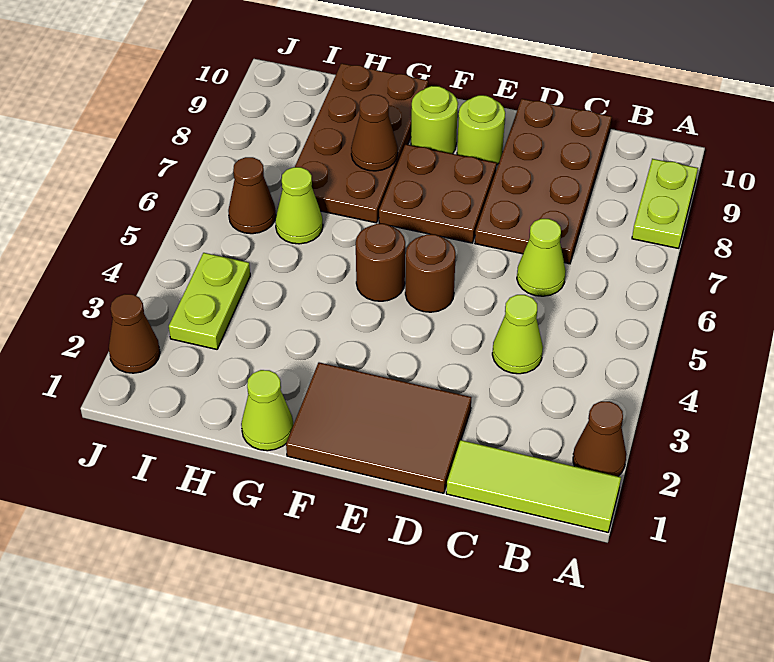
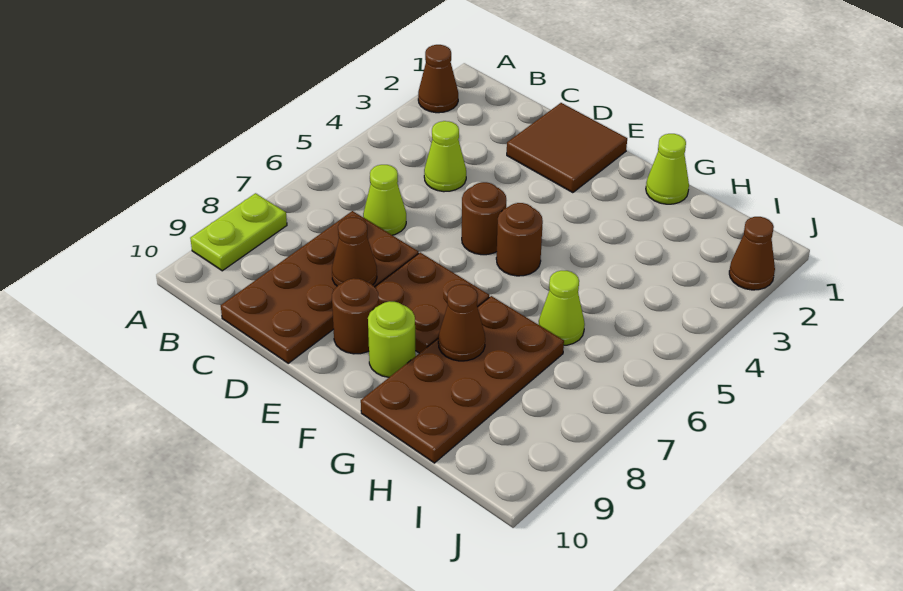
lime tile A1:C1 level 1 -> none
brown tile D1:F2 level 1 -> brown tile D1:E2 level 1
lime round brick E9 level 1 -> brown round brick E9 level 1
lime plate I3:I4 level 1 -> none
brown cone I6 level 1 -> brown cone D8 level 2

